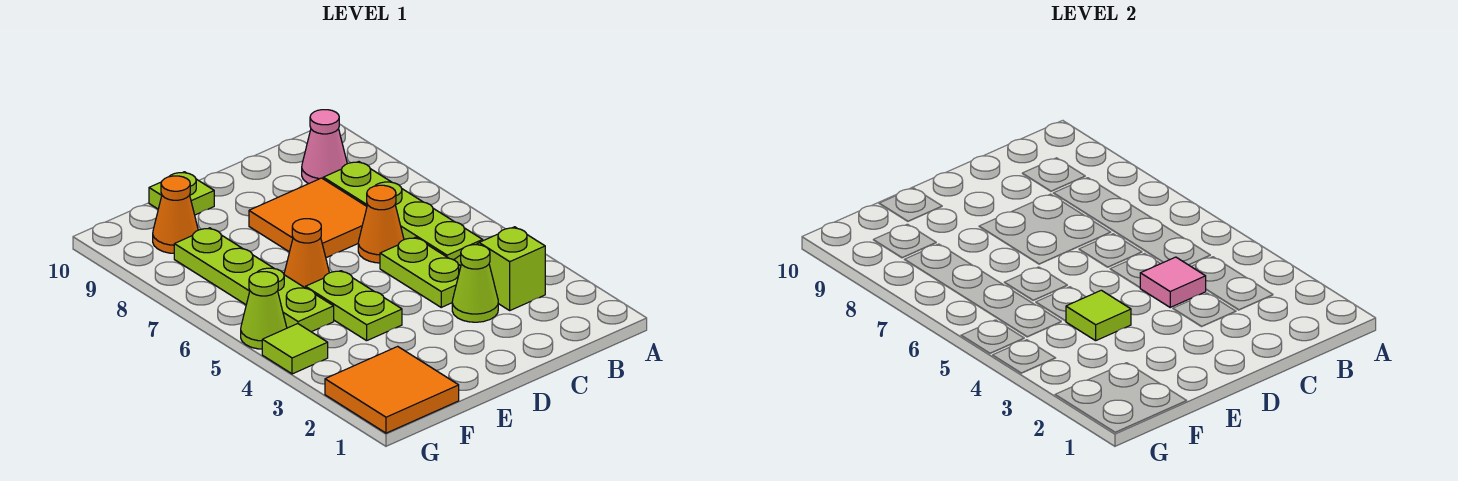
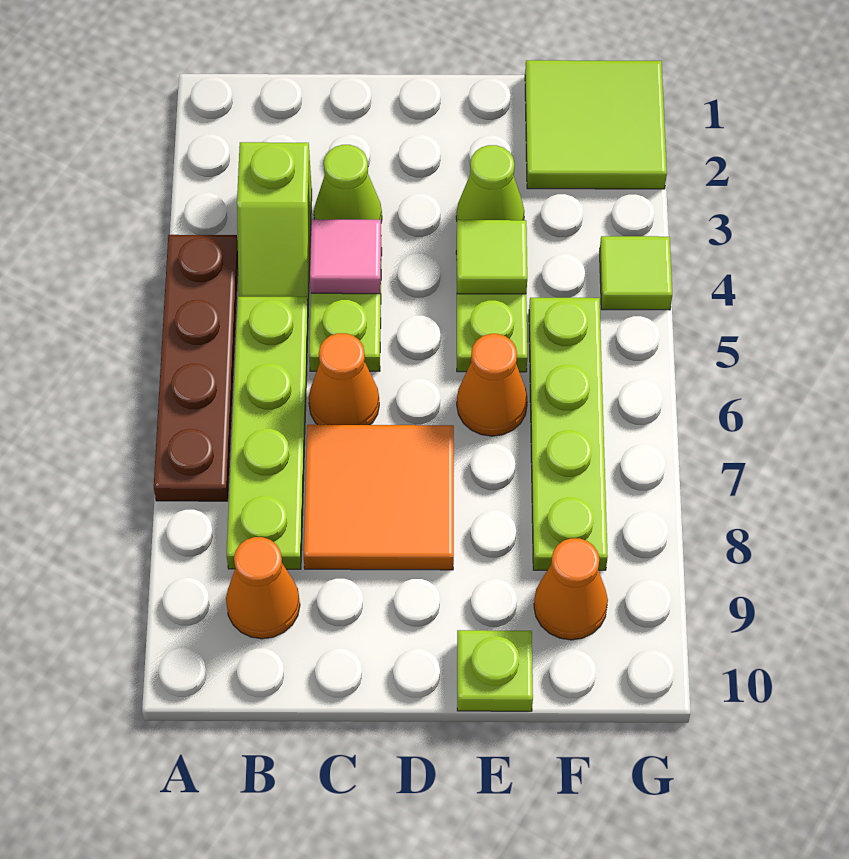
none -> brown plate A4:A7 level 1
pink cone B9 level 1 -> orange cone B9 level 1
orange tile F1:G2 level 1 -> lime tile F1:G2 level 1
lime cone G5 level 1 -> lime cone E3 level 1

